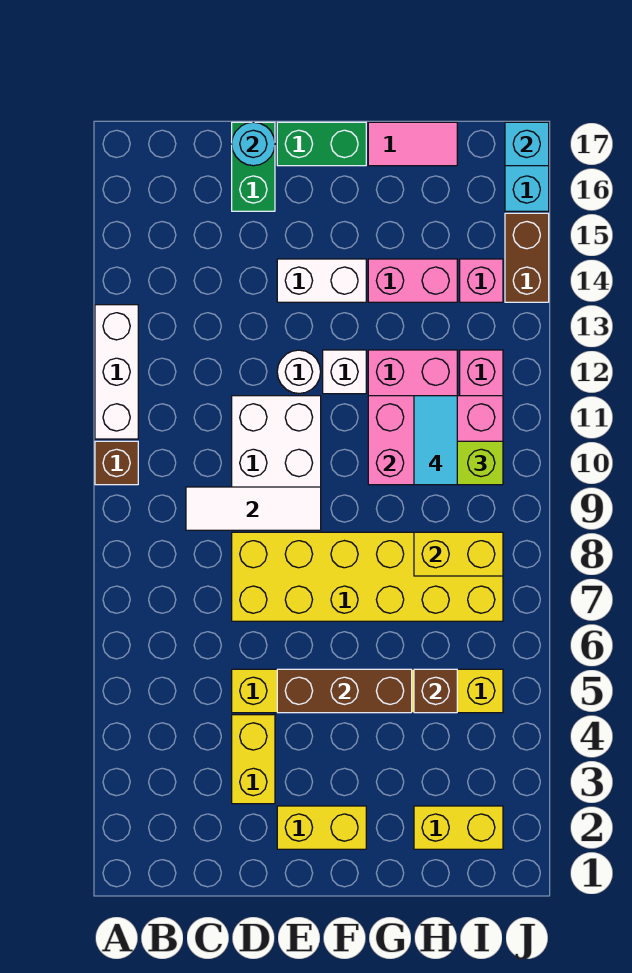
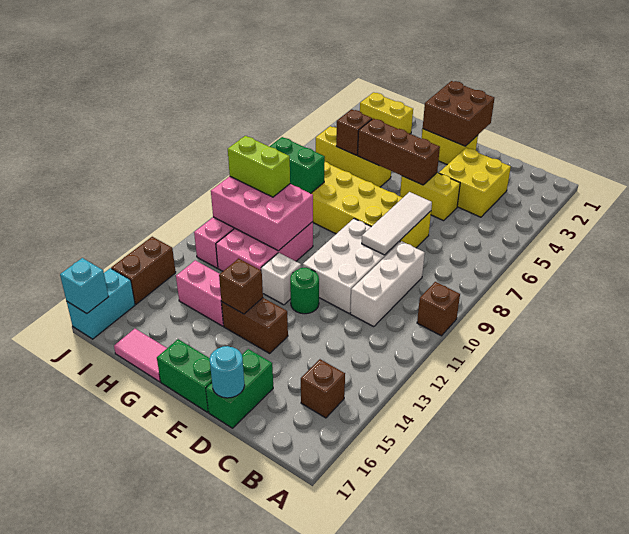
white brick A11:A13 level 1 -> white brick C9:C11 level 1
none -> brown brick B15 level 1
white tile C9:E9 level 2 -> white tile D7:D9 level 2
yellow brick D3:D4 level 1 -> yellow brick C3:D4 level 1
none -> brown brick E1:F2 level 2
white round brick E12 level 1 -> green round brick E12 level 1
white brick E14:F14 level 1 -> brown brick E14:F14 level 1
none -> brown brick F14 level 2
yellow brick H8:I8 level 2 -> green brick H8:I8 level 2
cyan tile H10:H11 level 4 -> none
pink brick I14 level 1 -> none

